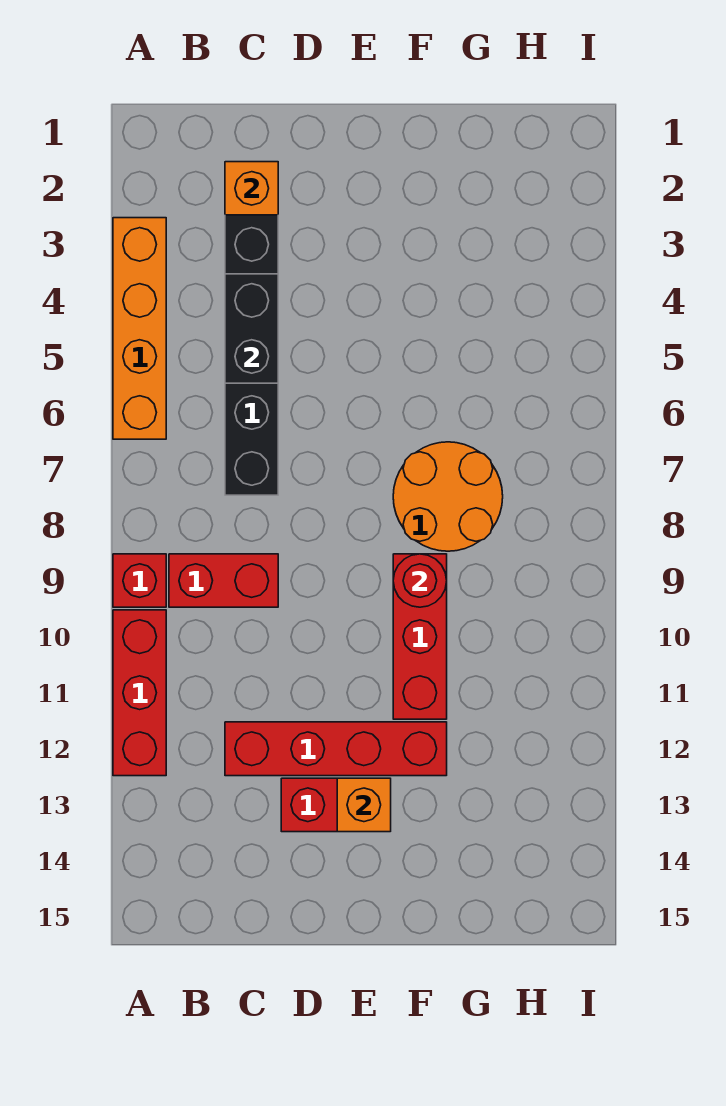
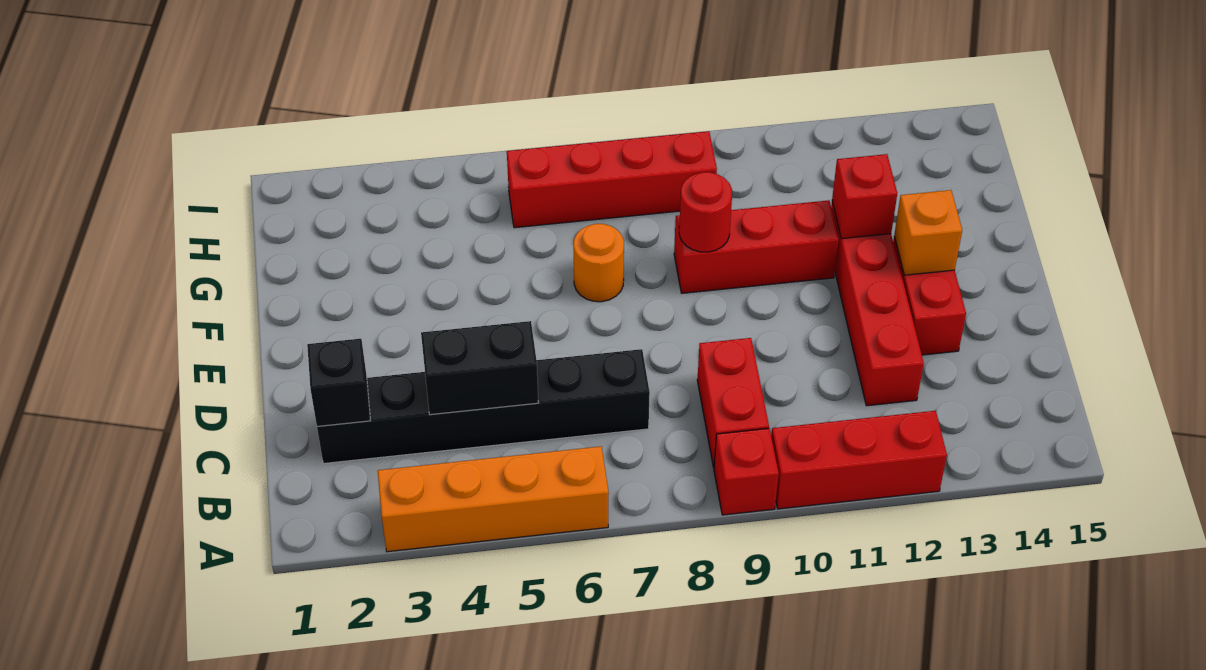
orange brick C2 level 2 -> black brick C2 level 2
orange round brick F7:G8 level 1 -> orange round brick F7 level 1
none -> red brick F12 level 2
none -> red brick H6:H9 level 1

